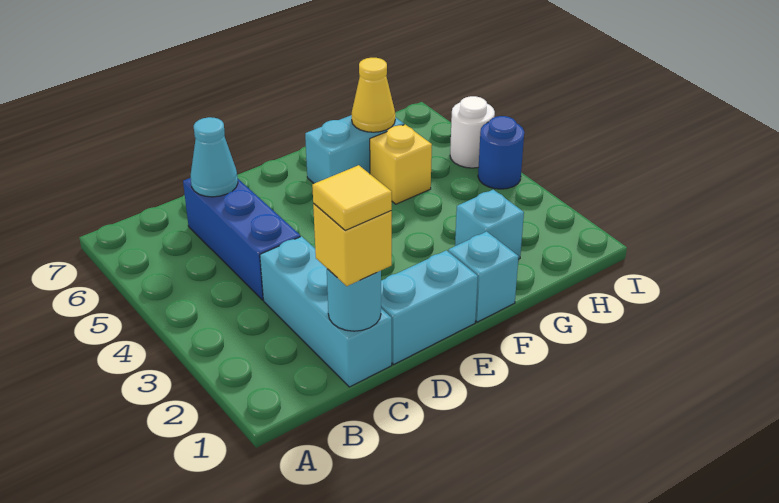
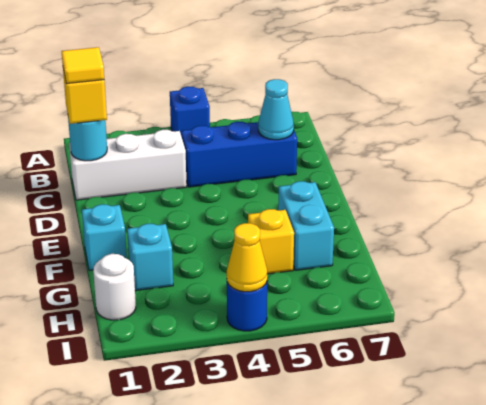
none -> blue brick A4 level 1
cyan brick C1:C3 level 1 -> white brick C1:C3 level 1
cyan brick D1:E1 level 1 -> none
yellow cone G6 level 2 -> yellow cone I4 level 2
white round brick I5 level 1 -> white round brick H1 level 1

